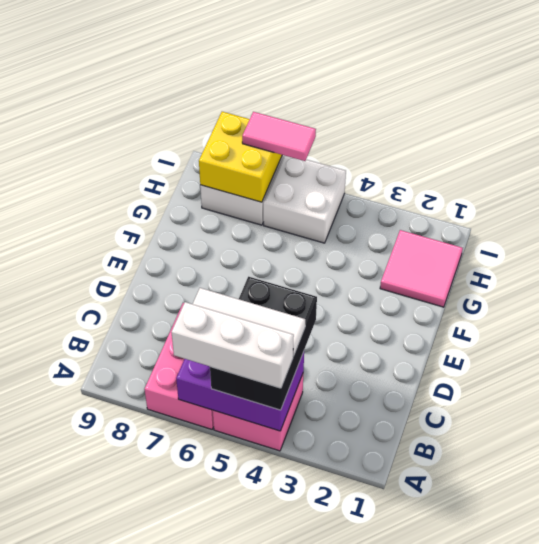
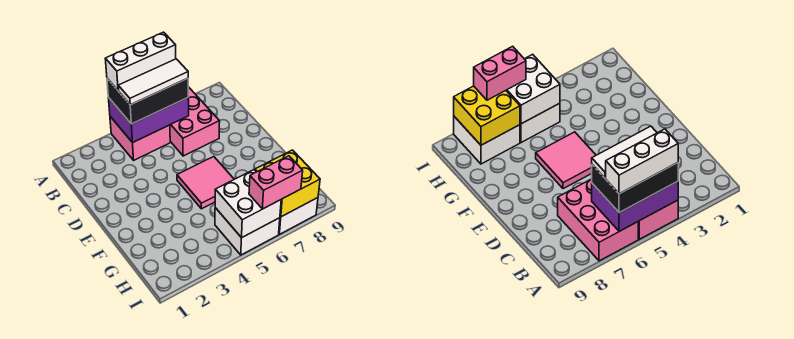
black brick A4:C5 level 3 -> black brick A4:B6 level 3
pink tile G1:H2 level 1 -> pink tile E5:F6 level 1
none -> white brick H5:I6 level 2
pink tile I6:I7 level 3 -> pink brick I6:I7 level 3

